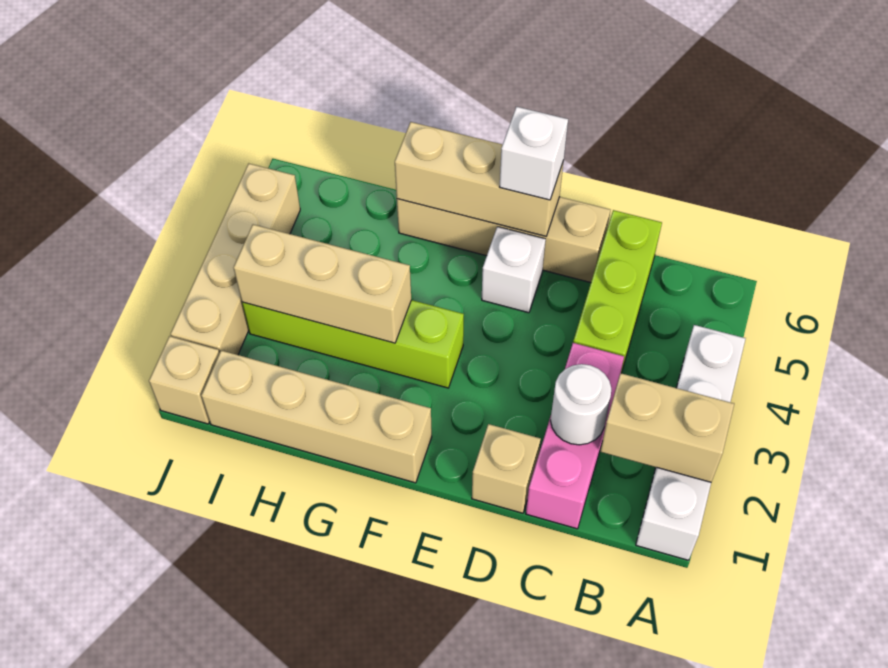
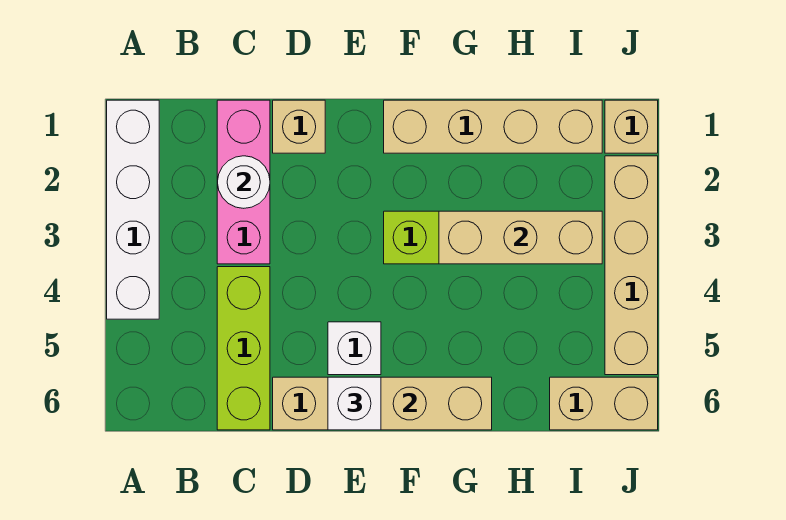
tan brick A2:B2 level 2 -> tan brick I6:J6 level 1

